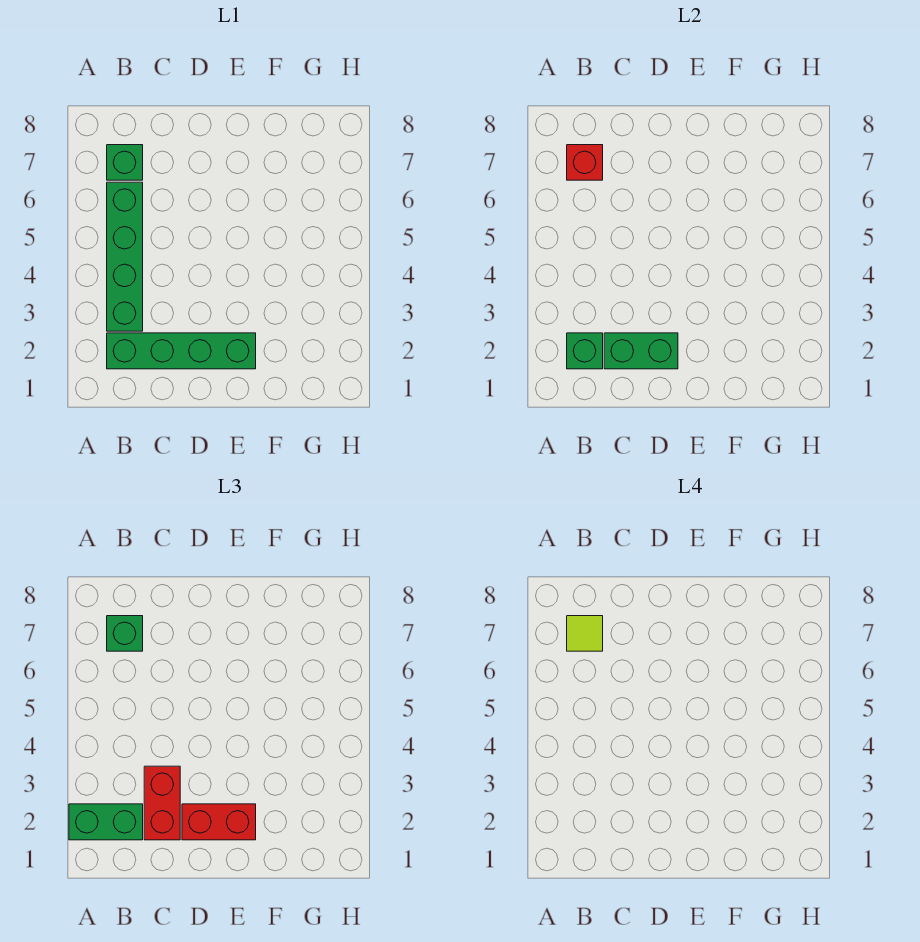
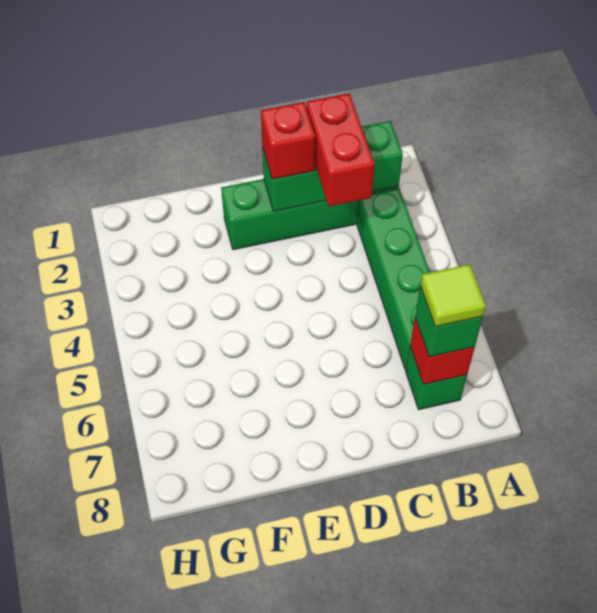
green brick A2:B2 level 3 -> none
red brick D2:E2 level 3 -> red brick D2 level 3

